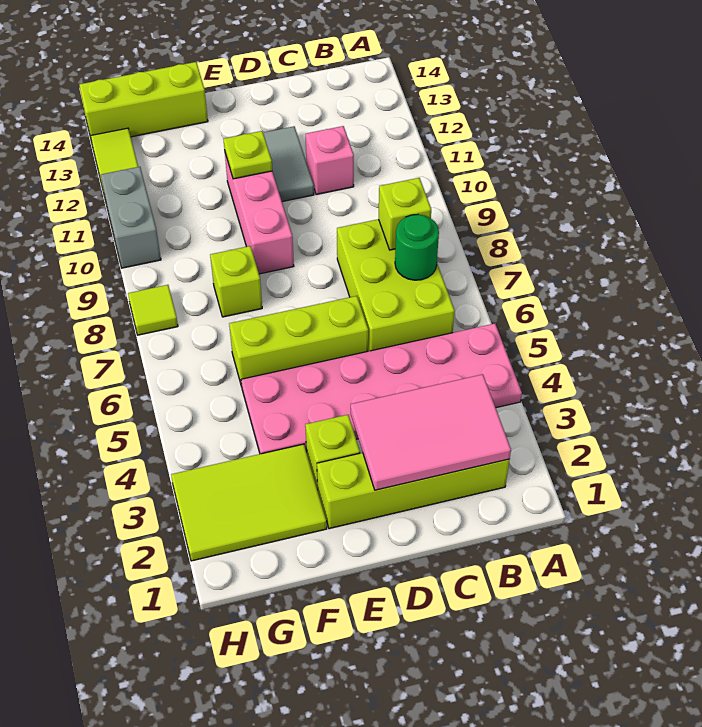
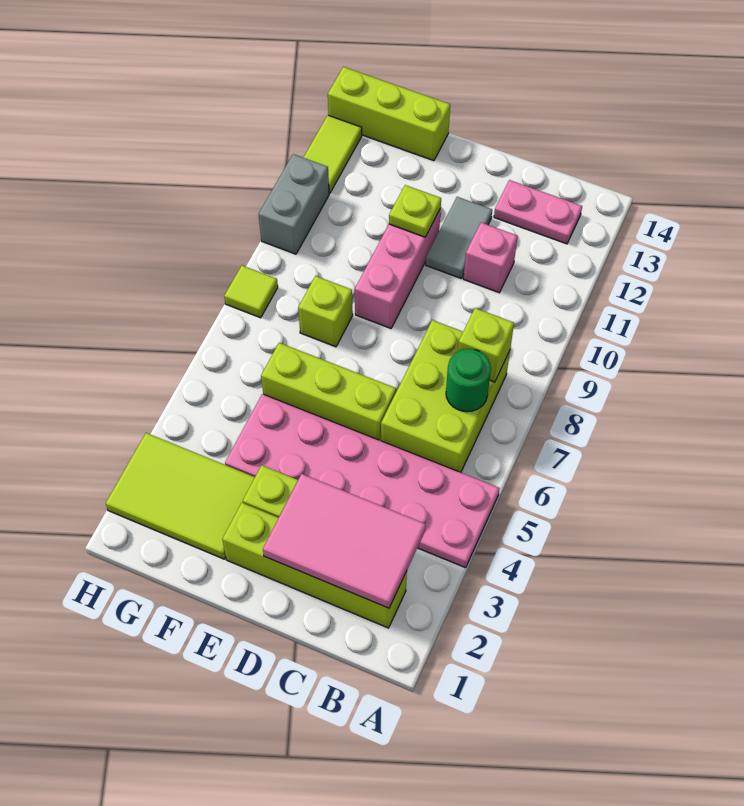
none -> pink plate B13:C13 level 1

